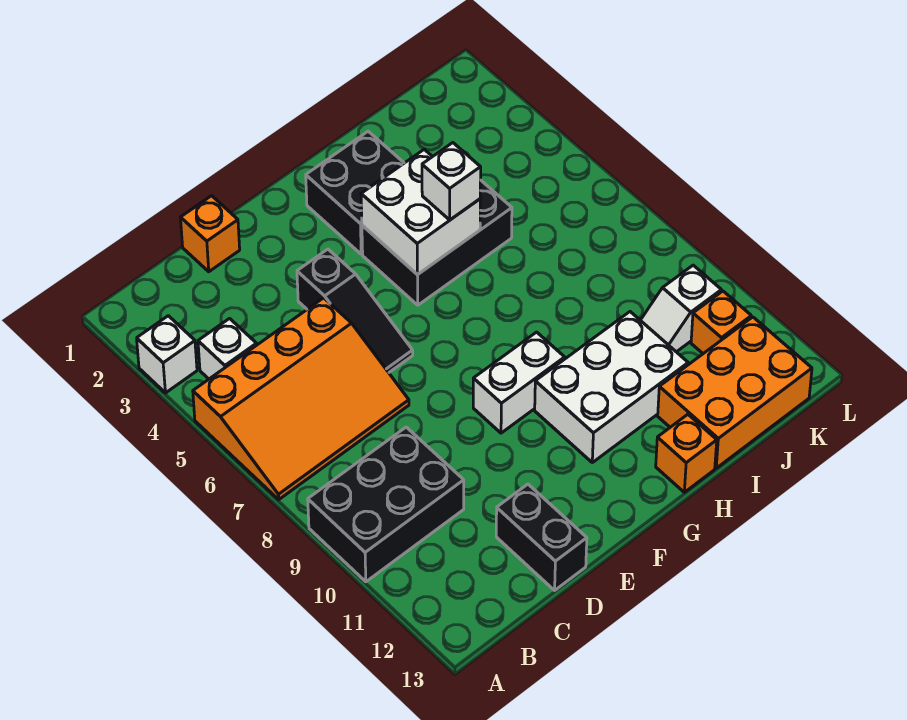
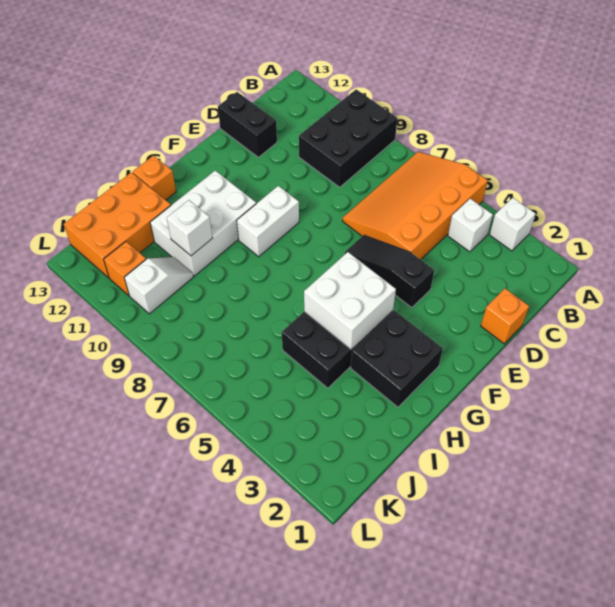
white brick H5 level 3 -> white brick I10 level 2

